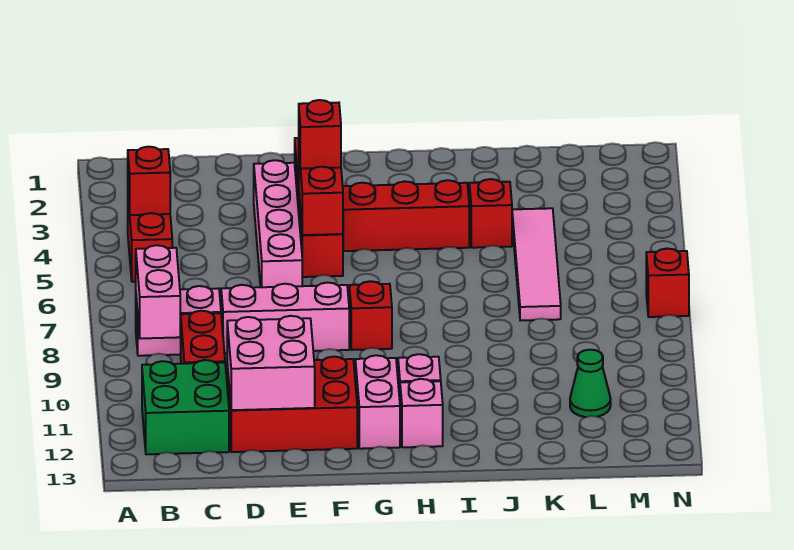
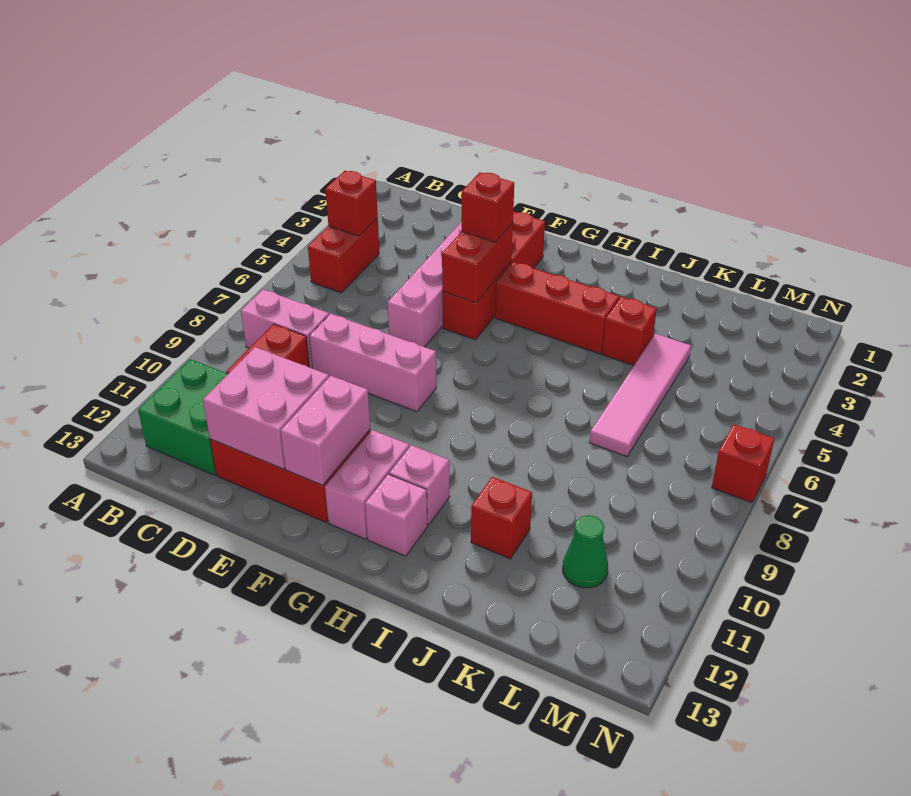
pink brick B8:B9 level 2 -> pink brick F11:F12 level 2
red brick G8 level 1 -> red brick J11 level 1

